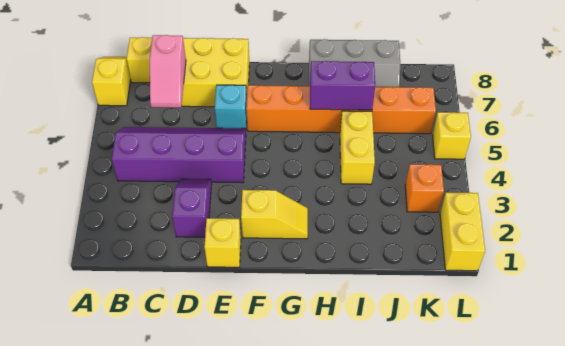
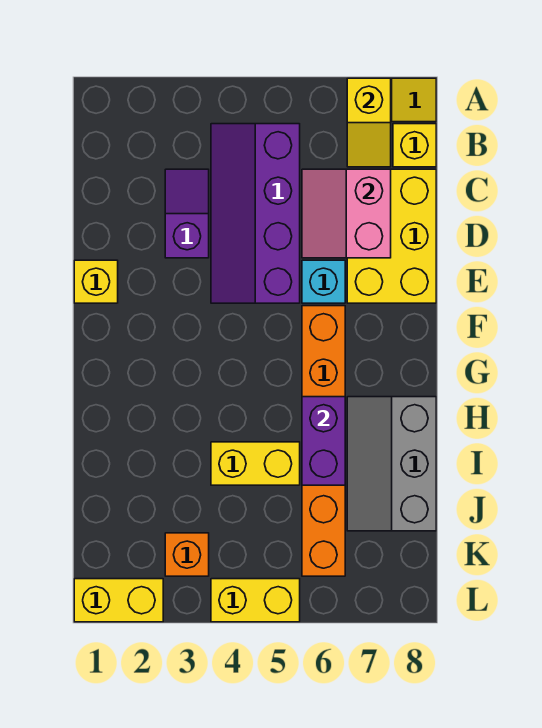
purple slope B4:E5 level 1 top 4 -> purple slope B4:E5 level 1 top 5
pink slope C6:C7 level 2 top 7 -> pink slope C6:D7 level 2 top 7
purple slope D2:D3 level 1 top 2 -> purple slope C3:D3 level 1 top D
yellow slope F2:G2 level 1 top F -> yellow slope A7:B7 level 2 top A
yellow brick L5 level 1 -> yellow brick L4:L5 level 1

